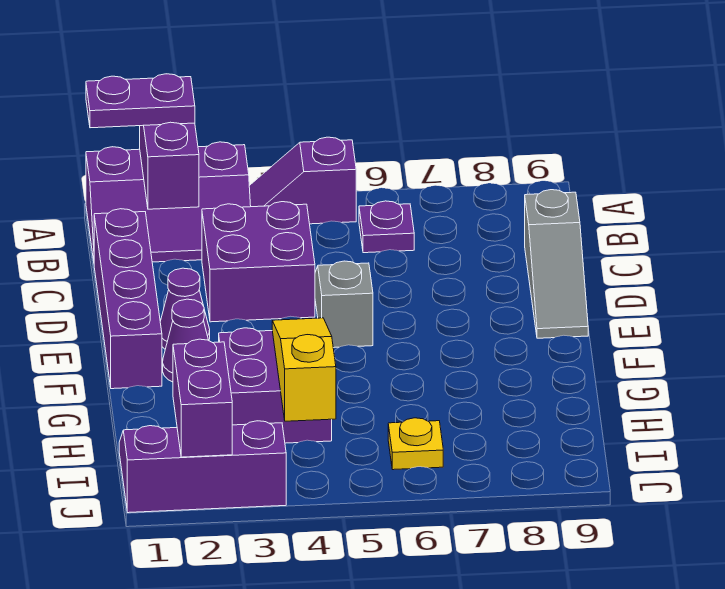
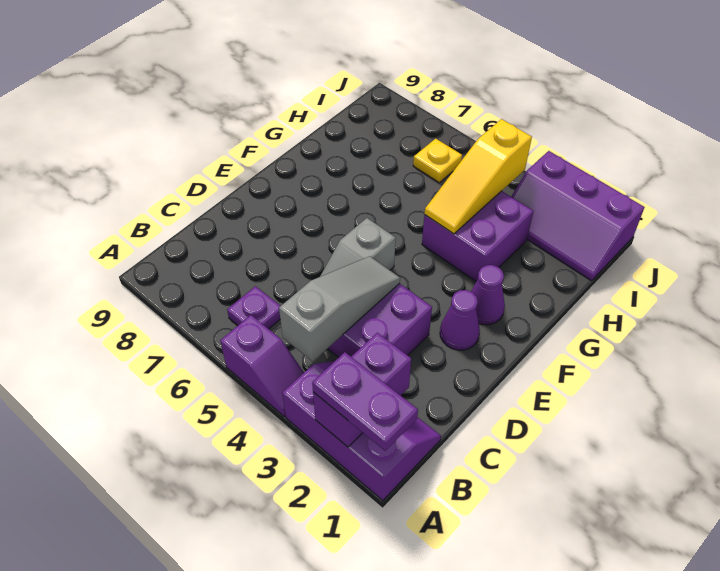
purple brick C1:F1 level 1 -> none
grey slope C9:E9 level 1 top C -> grey slope B4:D4 level 2 top B
purple brick I2:J2 level 2 -> none

